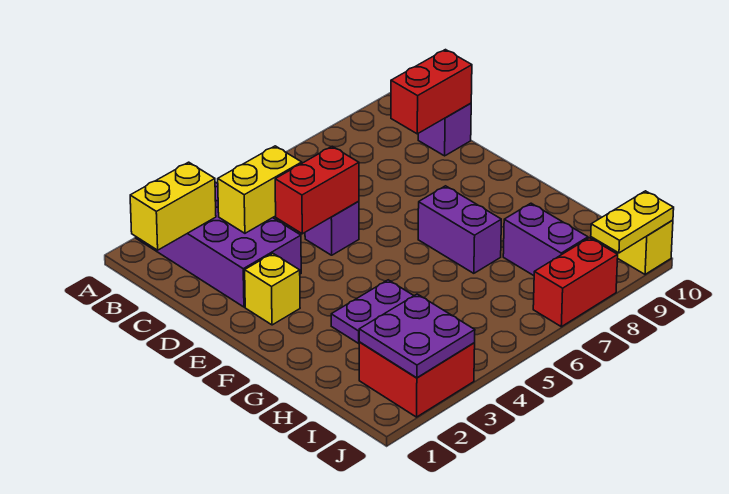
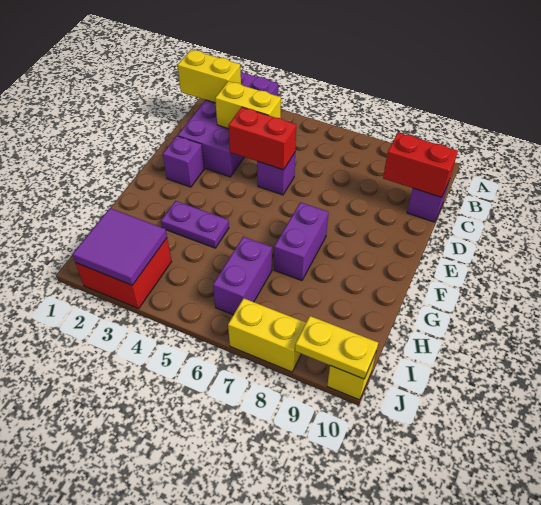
yellow brick E2 level 1 -> purple brick E2 level 1
purple brick H8:I8 level 1 -> purple brick H6:I6 level 1
purple plate I2:J3 level 2 -> purple tile I2:J3 level 2
red brick J7:J8 level 1 -> yellow brick J7:J8 level 1

